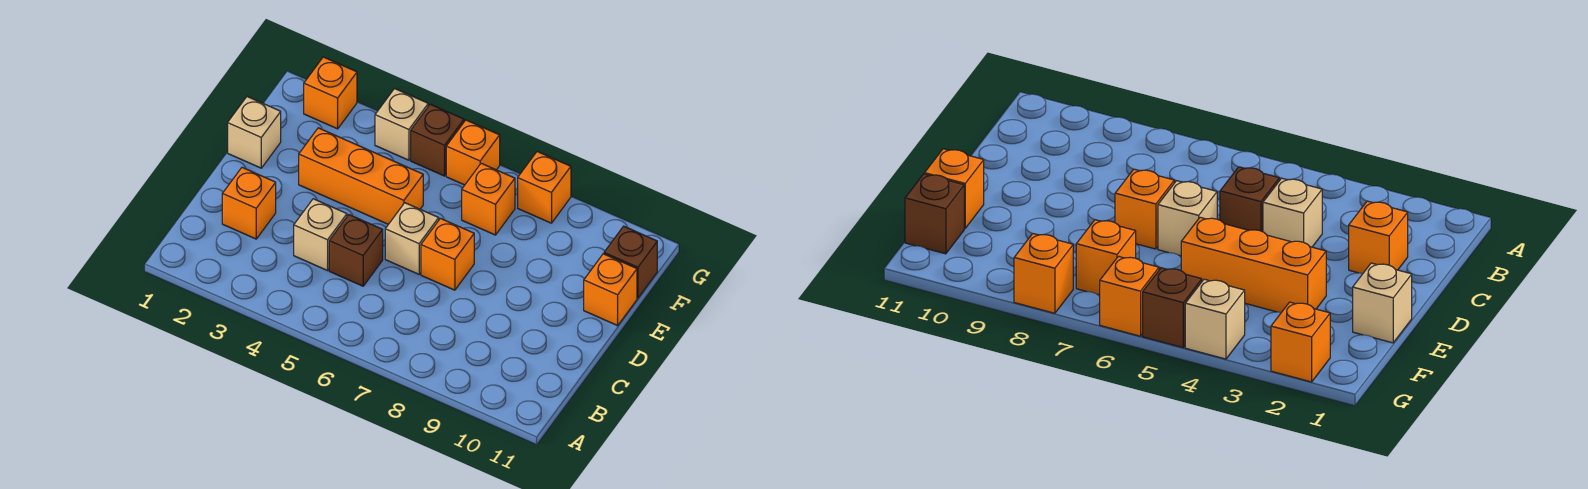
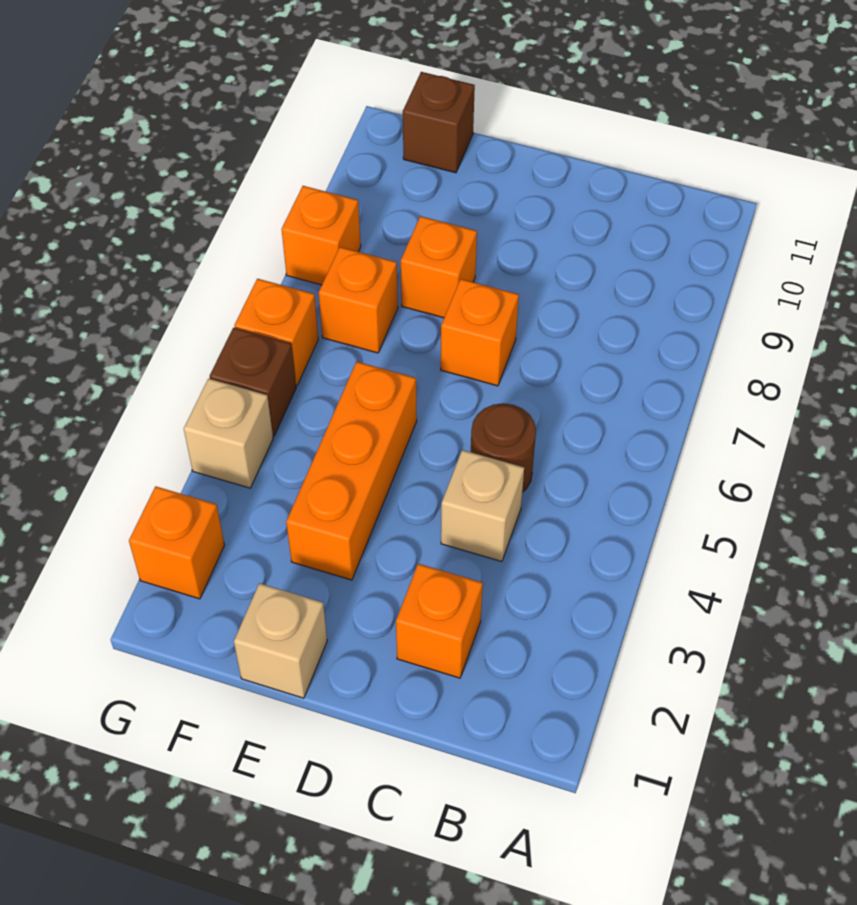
brown brick C5 level 1 -> brown round brick C5 level 1
tan brick D6 level 1 -> none
orange brick E11 level 1 -> orange brick E8 level 1

